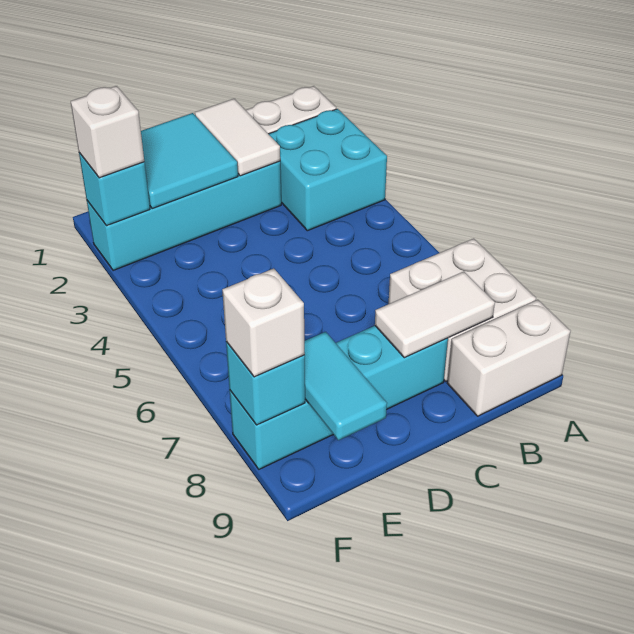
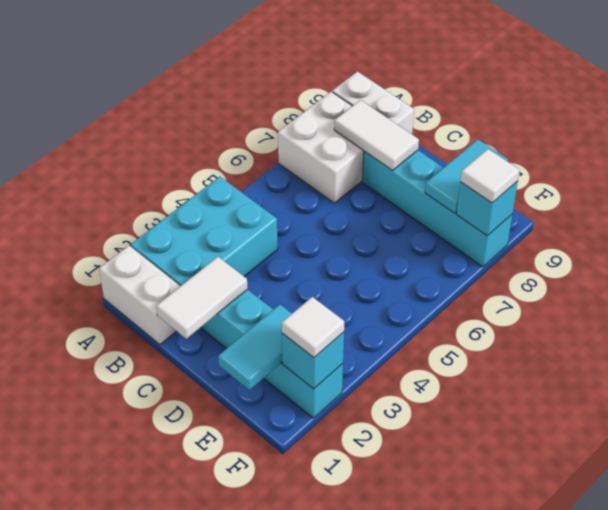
cyan brick A2:B3 level 1 -> cyan brick A2:B4 level 1
cyan tile D1:E2 level 2 -> cyan tile E1:E2 level 2
white brick F2 level 3 -> white tile F2 level 3
white brick F8 level 3 -> white tile F8 level 3

